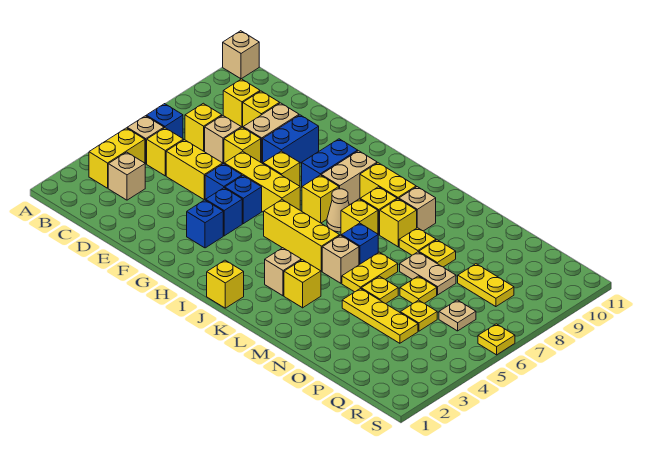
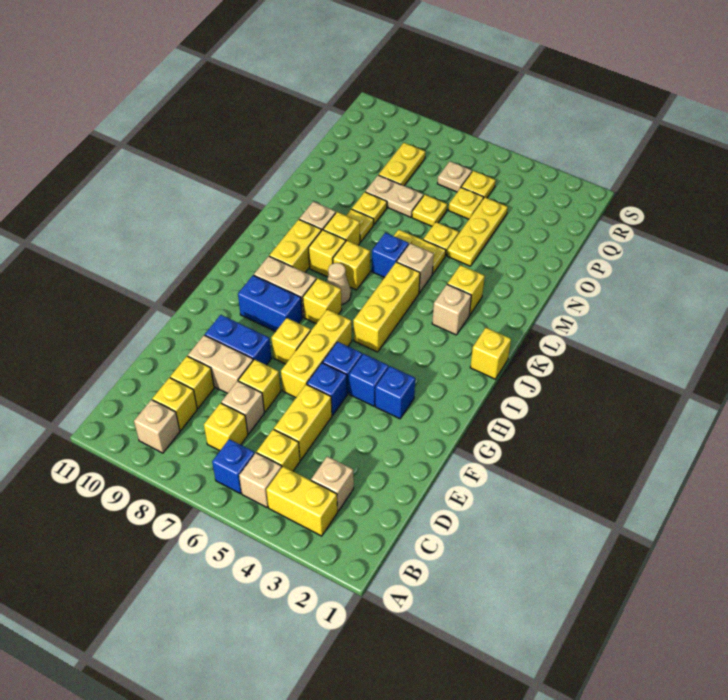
tan brick A11 level 1 -> tan brick B9 level 1
tan plate N7:O7 level 1 -> tan plate O7:O8 level 1
yellow plate S6 level 1 -> yellow plate Q5 level 1

